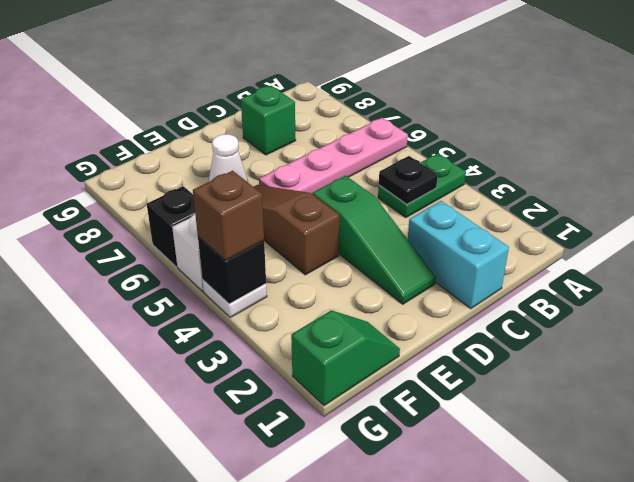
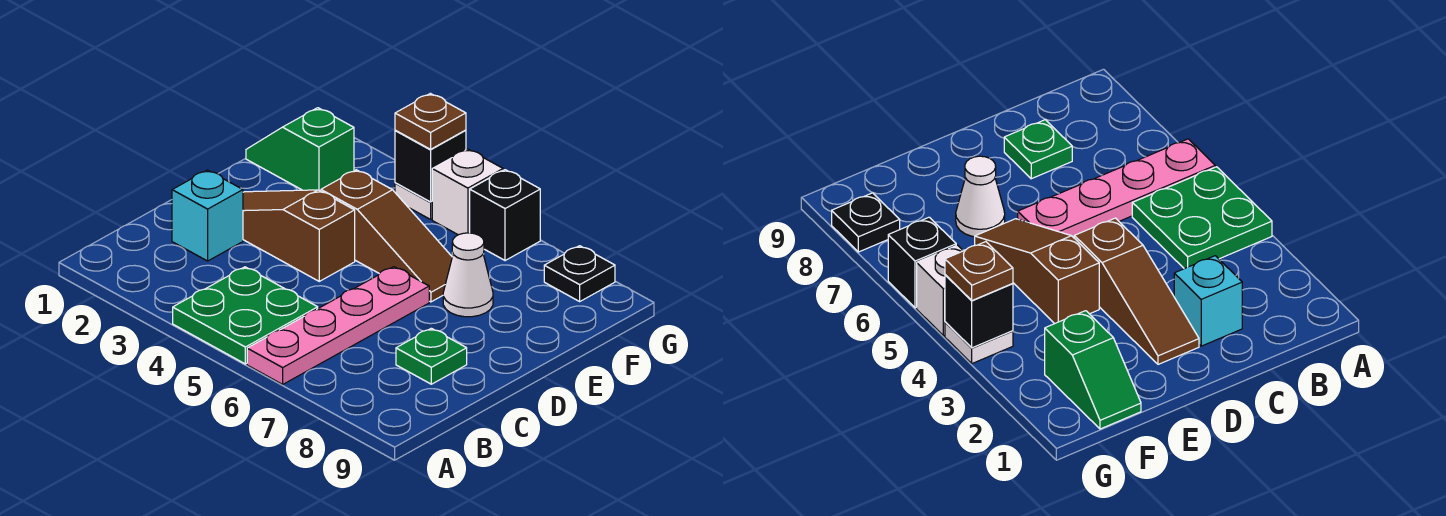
green plate A4:B4 level 1 -> green plate A4:B5 level 1
black plate B4 level 2 -> black plate G8 level 1
cyan brick C1:C2 level 1 -> cyan brick C2 level 1
green brick C8 level 1 -> green plate C8 level 1
green slope D2:D4 level 1 top 4 -> brown slope D2:D4 level 1 top 4
green slope F1:G1 level 1 top G -> green slope F1:F2 level 1 top 2
brown brick G4 level 3 -> brown plate G4 level 3

